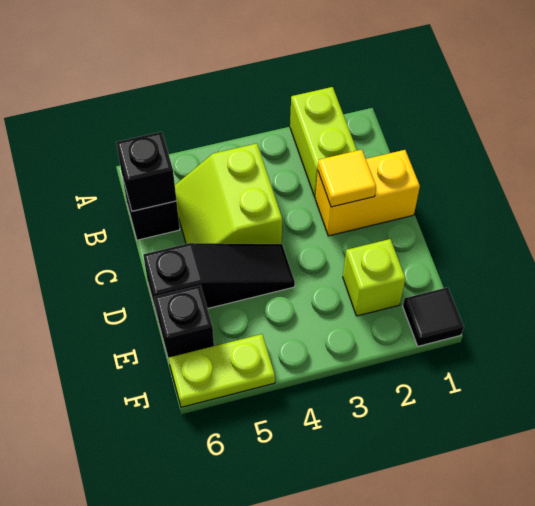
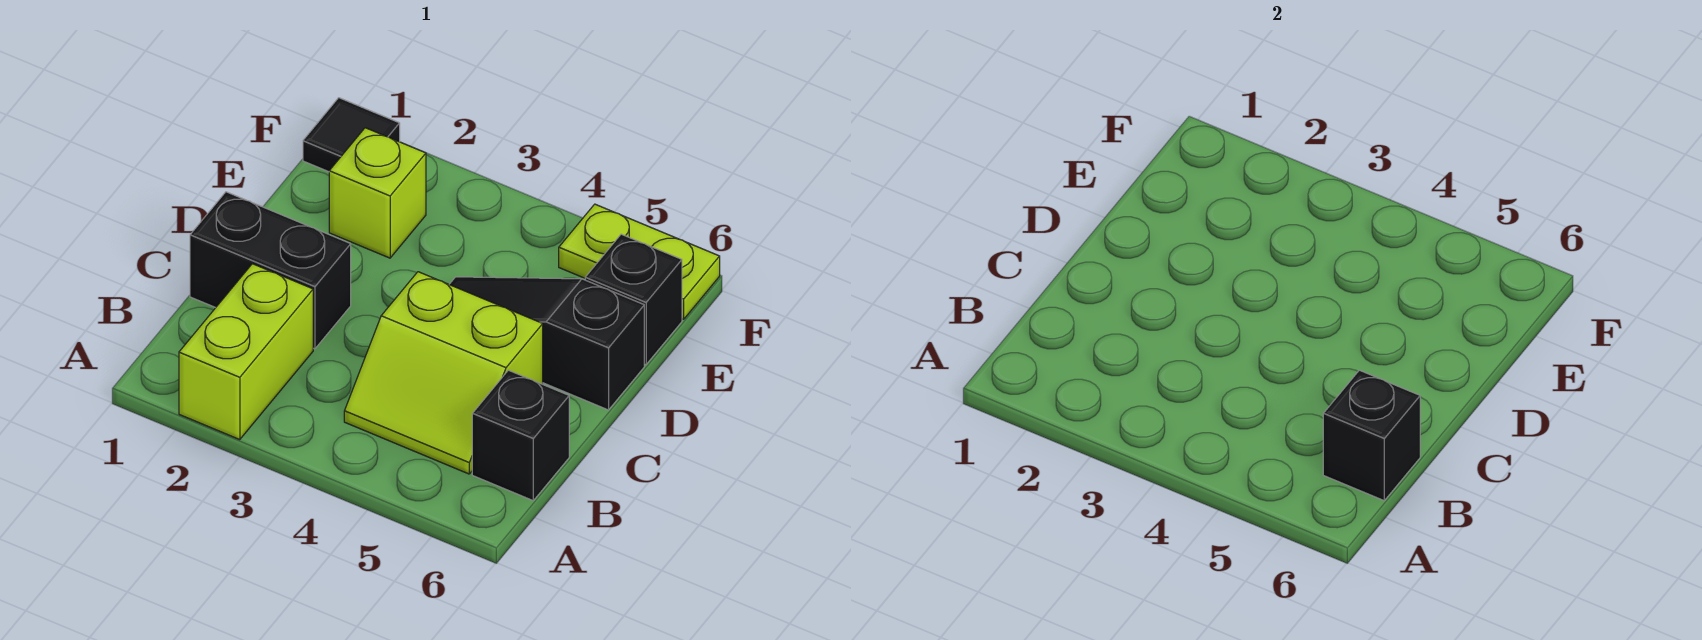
lime slope B4:C5 level 1 top 4 -> lime slope B4:C5 level 1 top C
yellow brick C1:C2 level 1 -> black brick C1:C2 level 1
yellow tile C2 level 2 -> none

